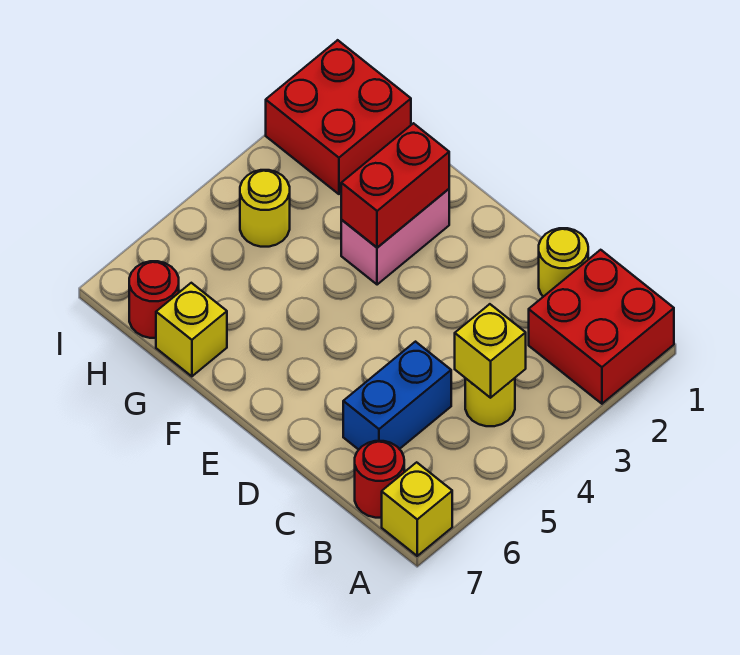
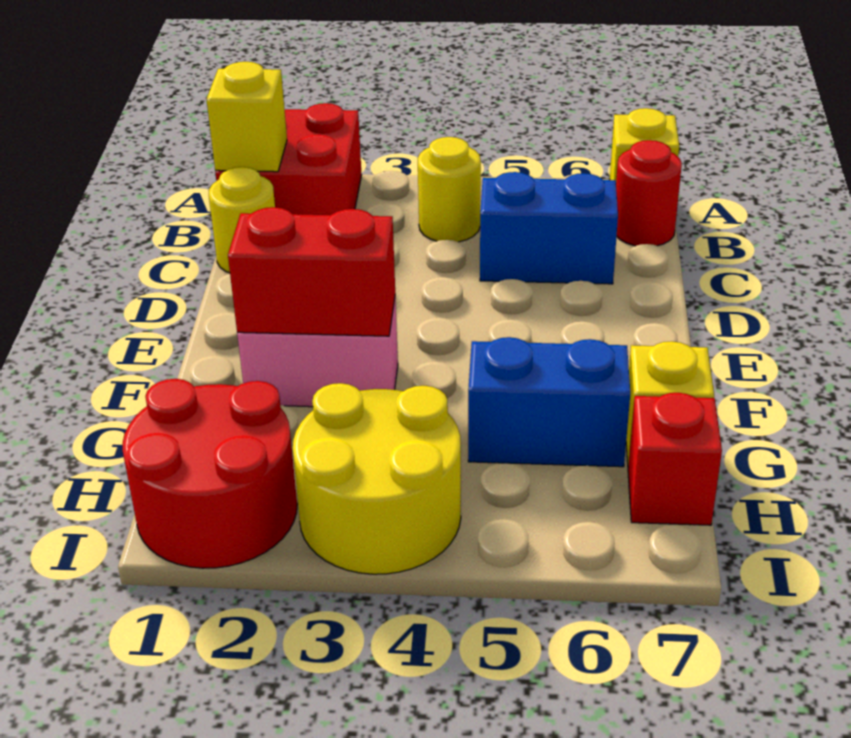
yellow brick B4 level 2 -> yellow brick B1 level 2
none -> blue brick G5:G6 level 1
red brick H1:I2 level 1 -> red round brick H1:I2 level 1
yellow round brick H4 level 1 -> yellow round brick H3:I4 level 1
red round brick H7 level 1 -> red brick H7 level 1

